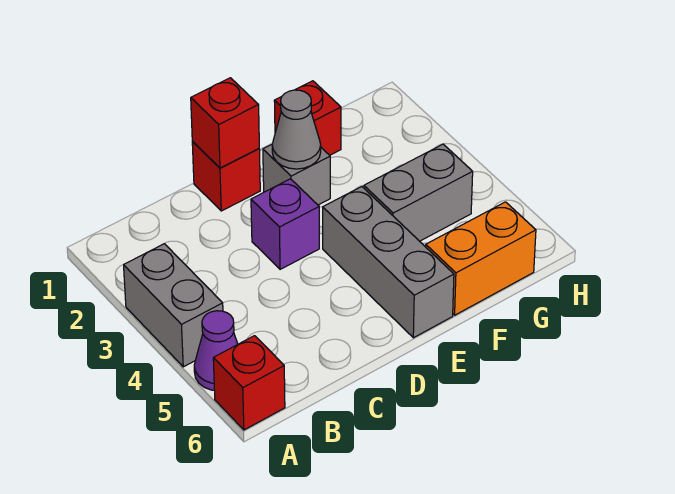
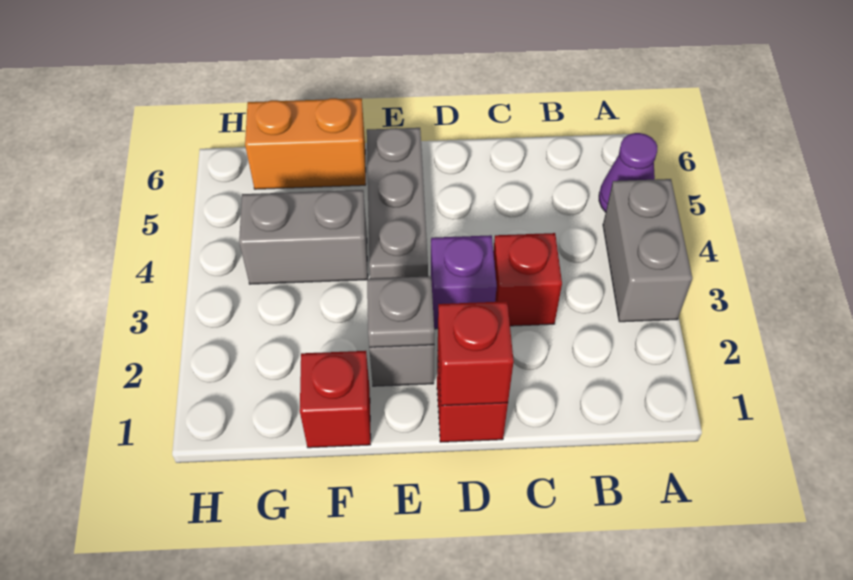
red brick A6 level 1 -> red brick C3 level 1
grey cone E2 level 2 -> grey plate E2 level 2
grey brick E4:E6 level 1 -> grey plate E4:E6 level 1

